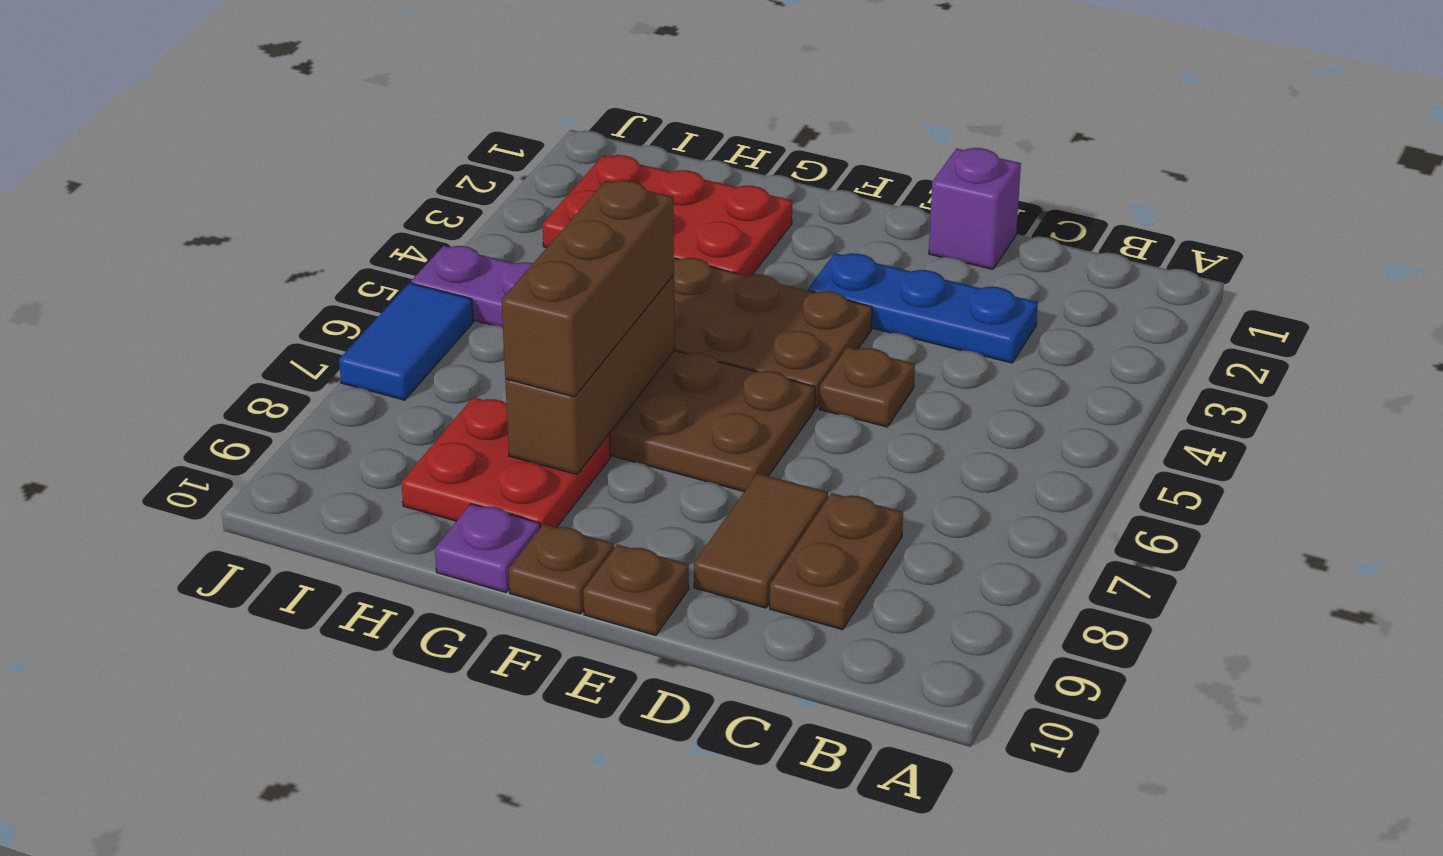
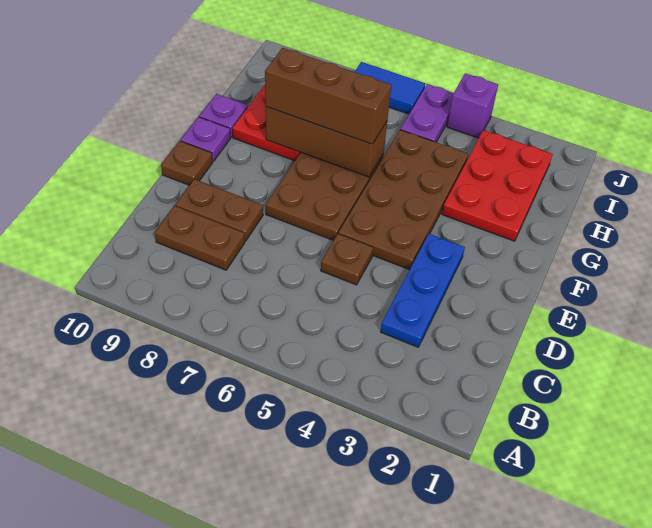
purple brick D1 level 1 -> purple brick J4 level 1
brown tile D8:D9 level 1 -> brown plate D8:D9 level 1
brown plate F10 level 1 -> purple plate F10 level 1

